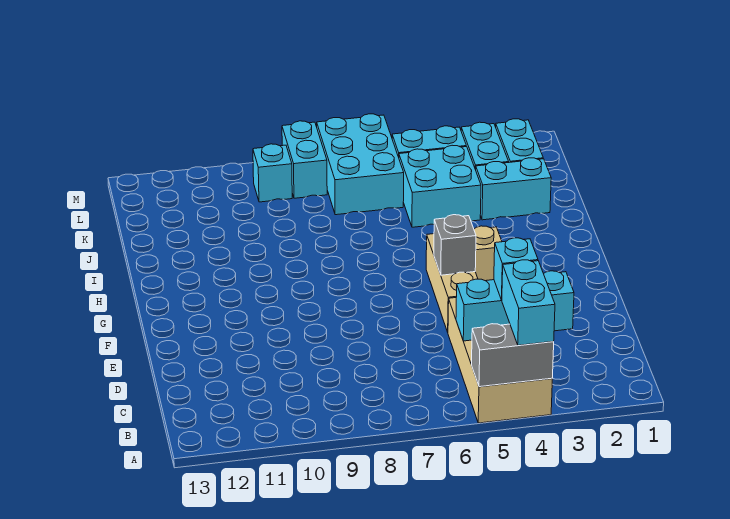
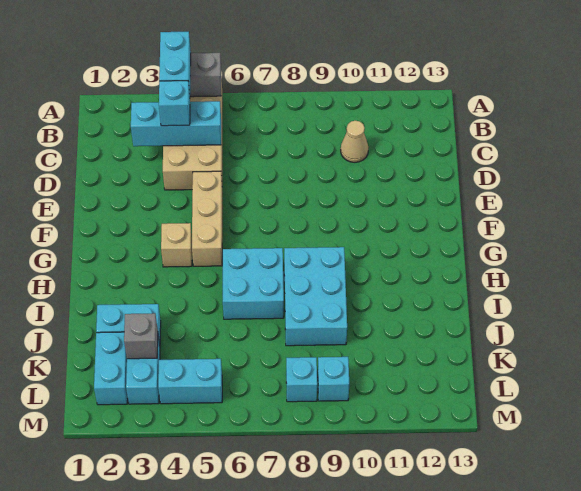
none -> tan cone C10 level 1
grey brick F5 level 2 -> grey brick K3 level 2
cyan brick J4:K5 level 1 -> cyan brick H6:I7 level 1
cyan brick K6:M7 level 1 -> cyan brick H8:J9 level 1
cyan brick L8:M8 level 1 -> cyan brick L8 level 1

